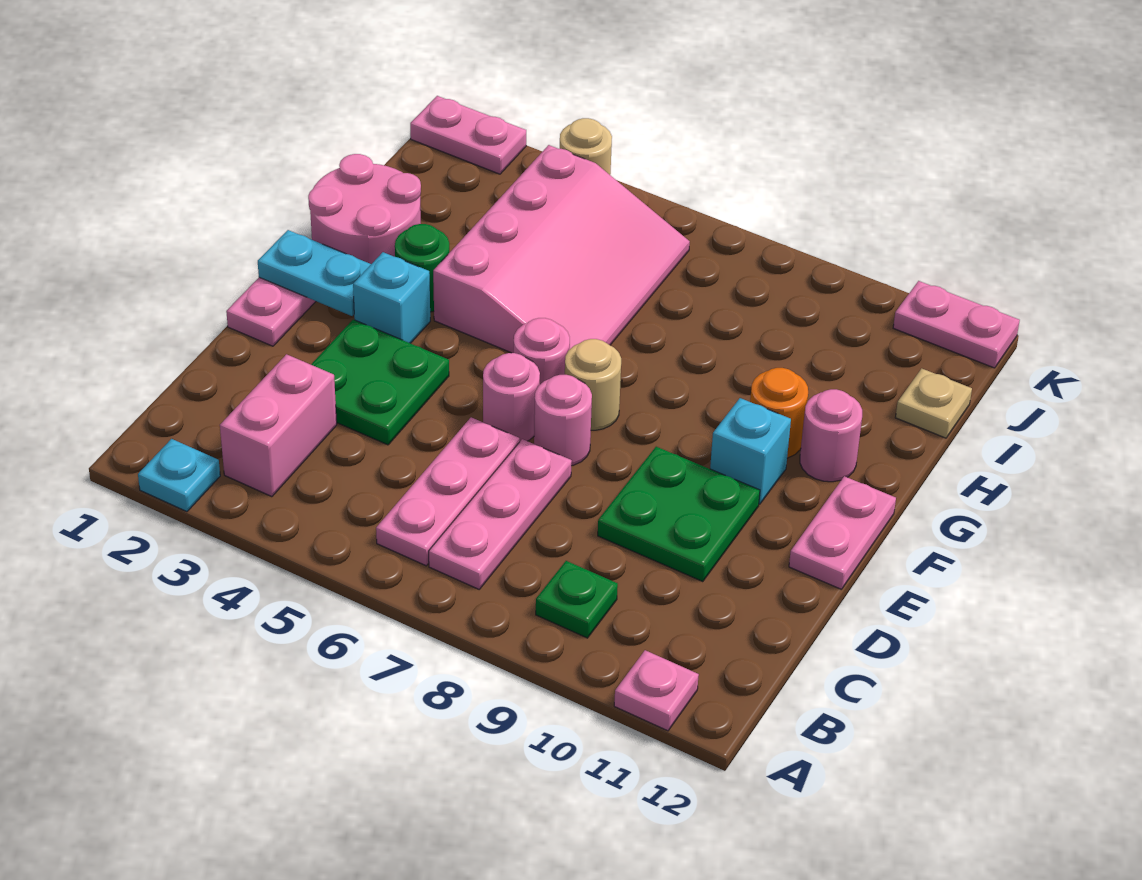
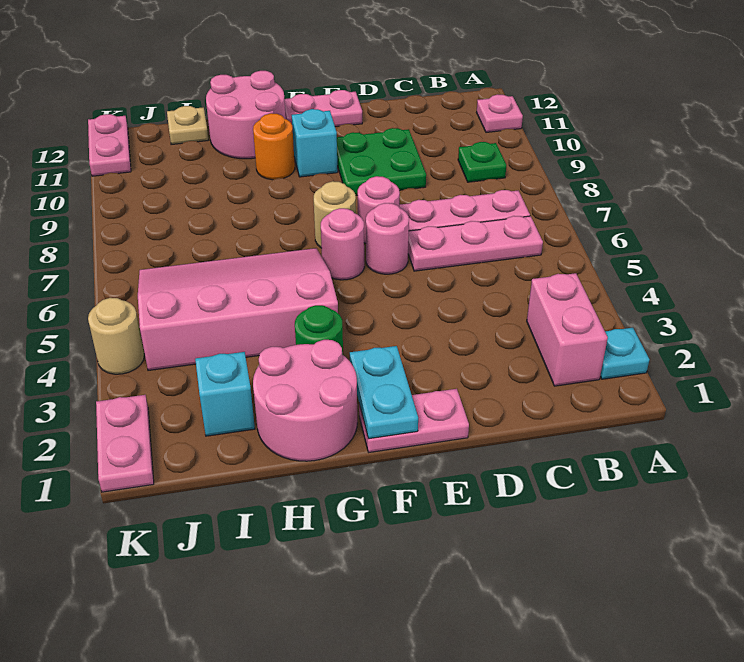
pink brick B3:C3 level 1 -> pink brick B2:B3 level 1
green plate D3:E4 level 1 -> none
cyan brick F3 level 1 -> cyan brick I2 level 1
pink round brick G11 level 1 -> pink round brick G11:H12 level 1

